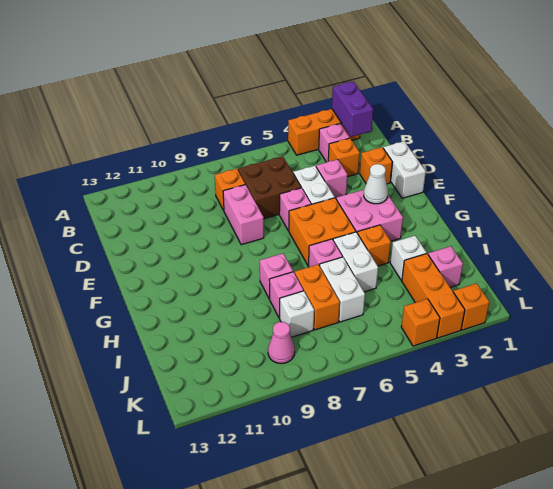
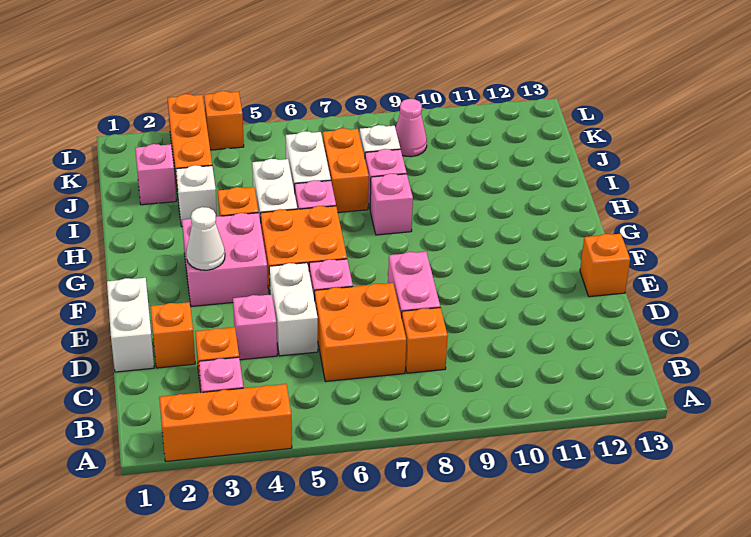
purple brick A2:B2 level 2 -> none
brown brick C6:D7 level 1 -> orange brick C6:D7 level 1
orange brick L2 level 1 -> orange brick E13 level 1

